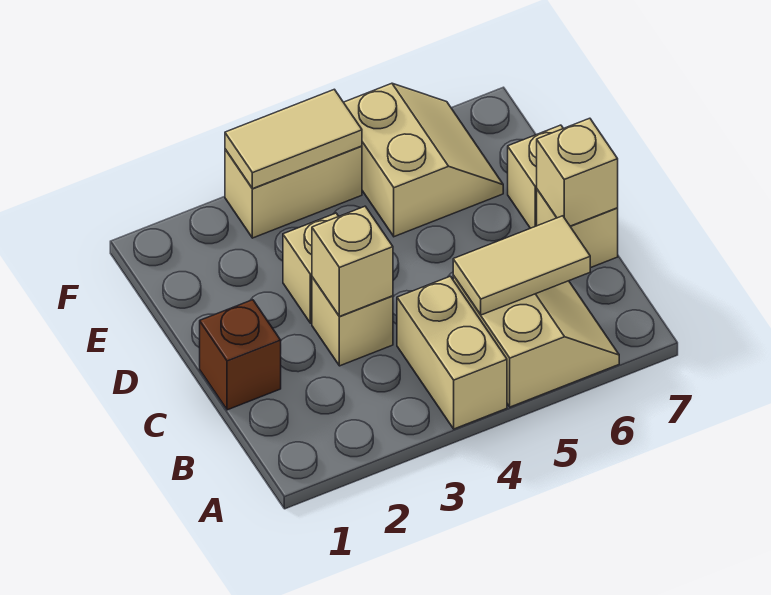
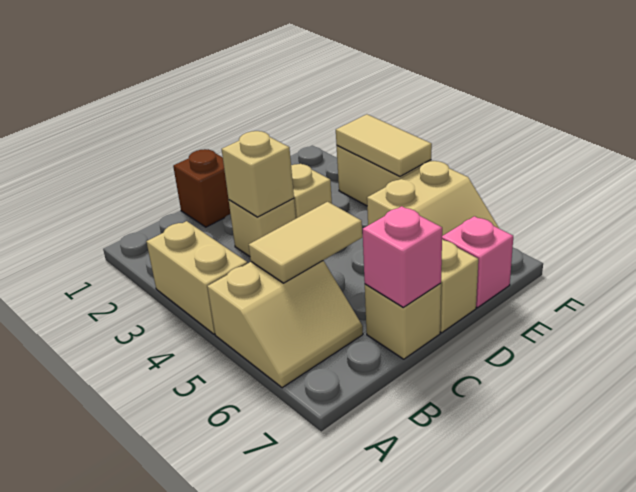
tan brick A4:B4 level 1 -> tan brick A3:A4 level 1
tan tile B5:B6 level 2 -> tan tile B5:C5 level 2
tan brick C7 level 2 -> pink brick C7 level 2
none -> pink brick E7 level 1

